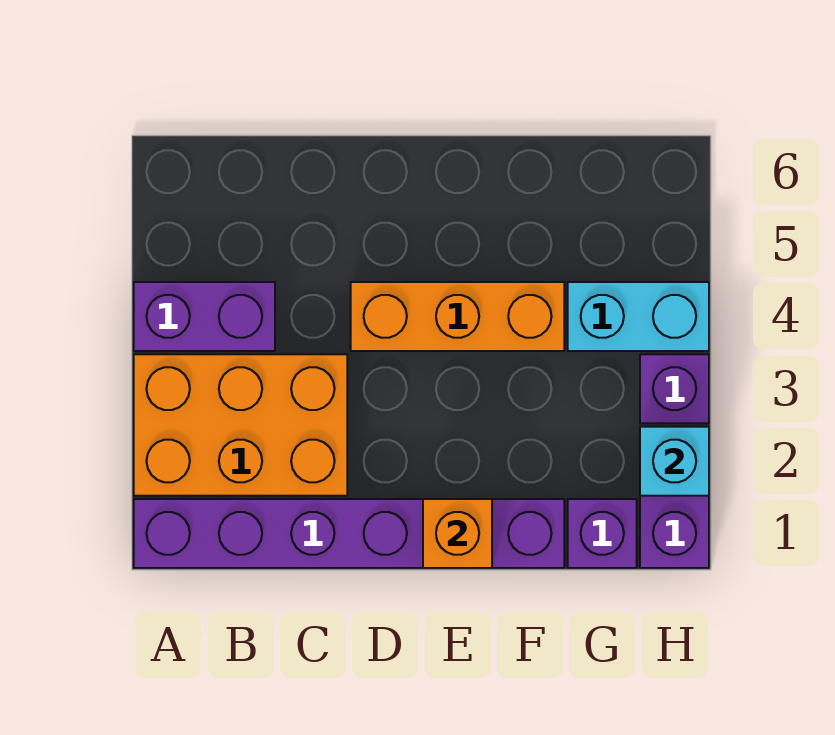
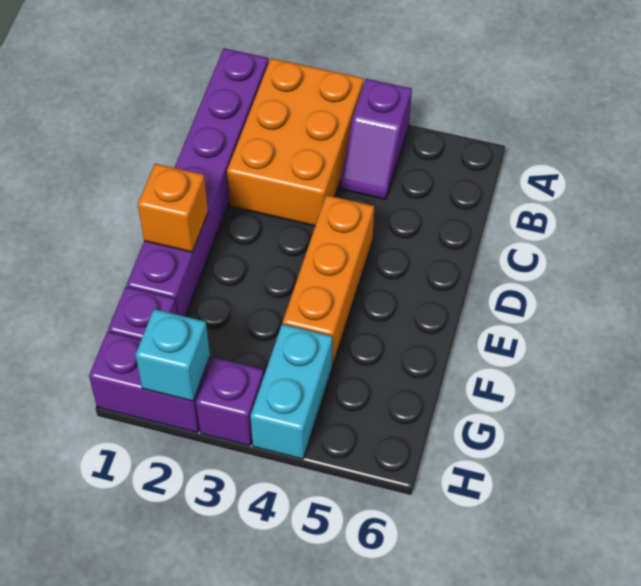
purple brick A4:B4 level 1 -> purple slope A4:B4 level 1 top A

